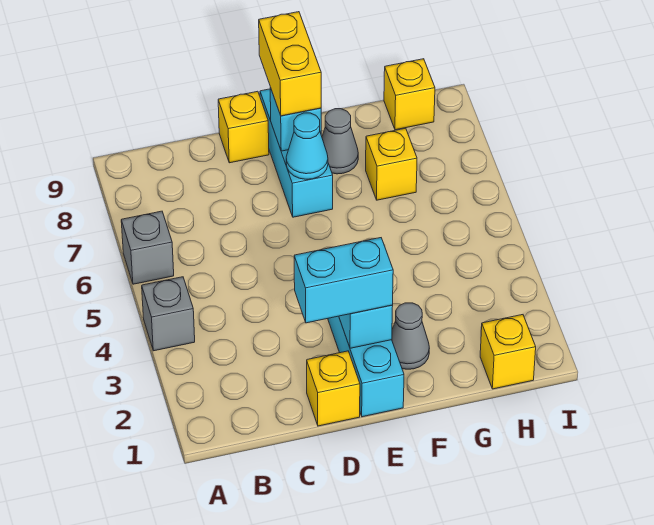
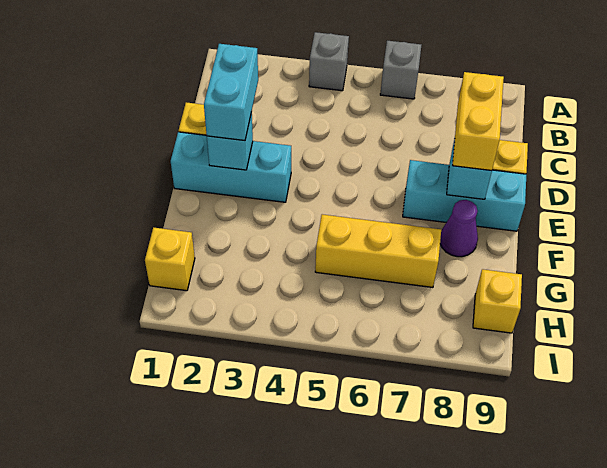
cyan cone E7 level 2 -> none
yellow brick E8:E9 level 3 -> yellow brick D8:E8 level 3
grey cone F2 level 1 -> none
grey cone F8 level 1 -> purple cone F8 level 1
yellow brick G7 level 1 -> yellow brick G5:G7 level 1

